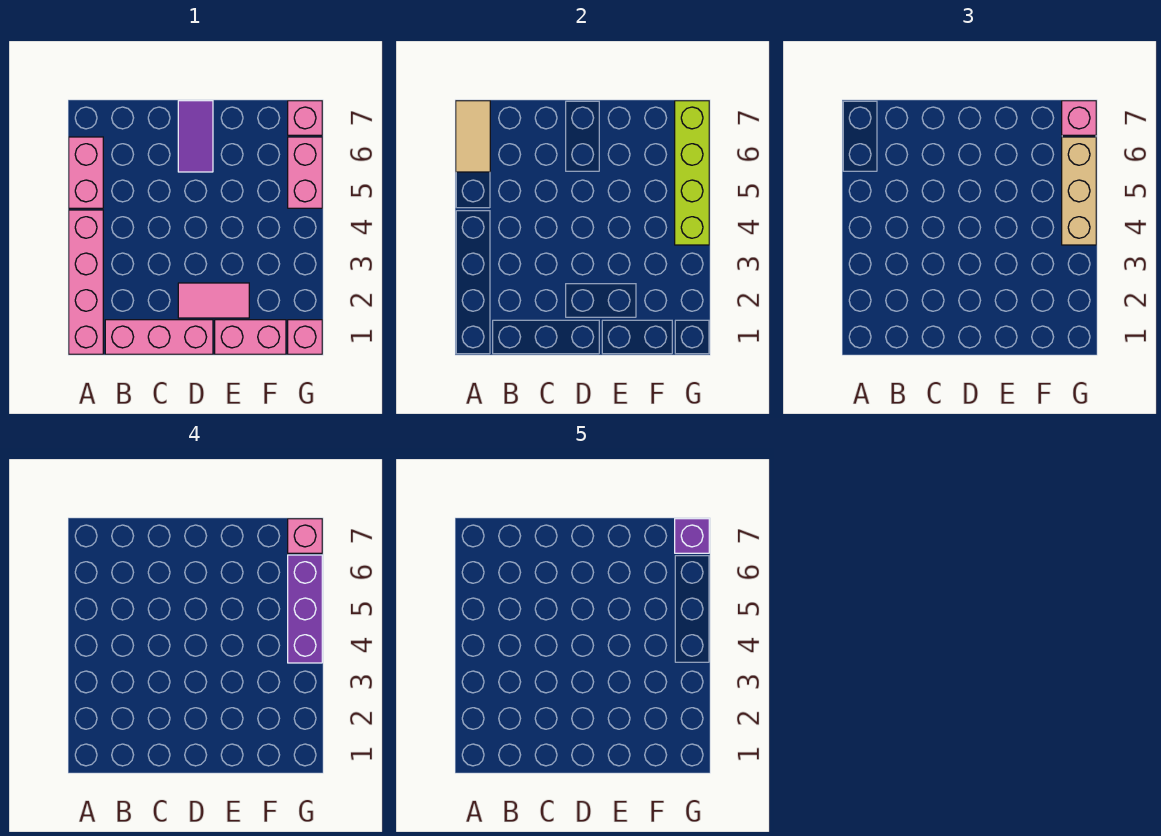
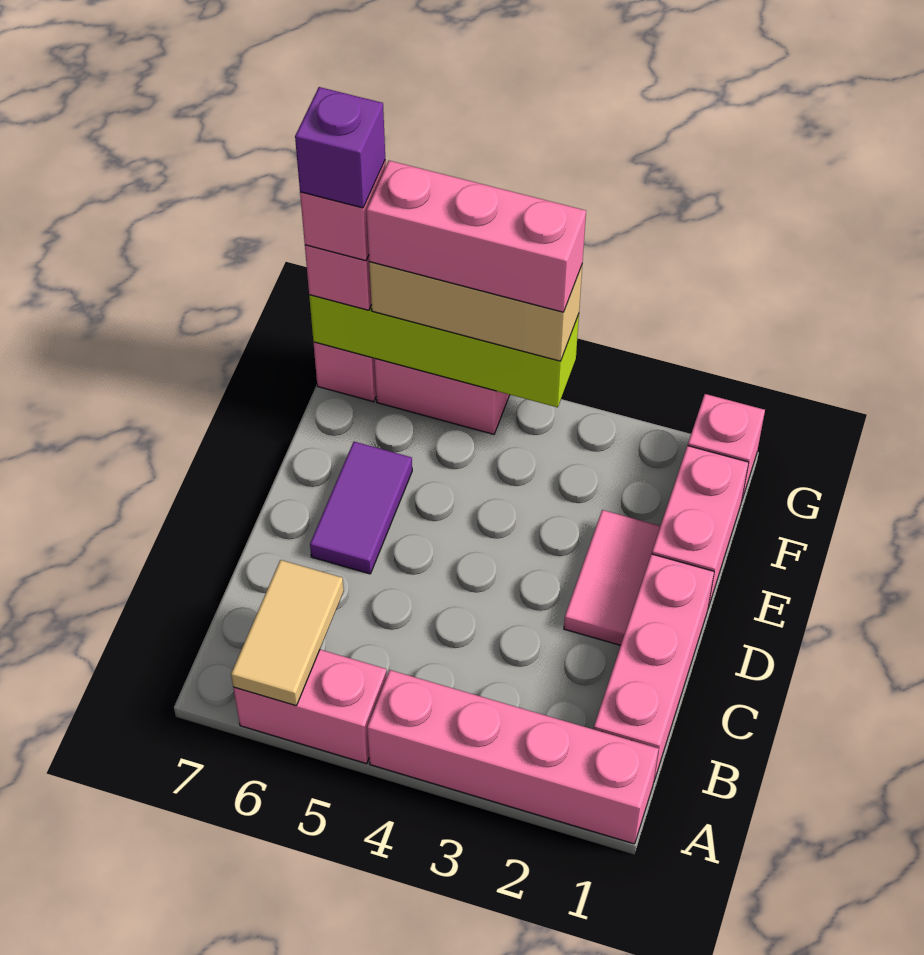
tan tile A6:A7 level 2 -> tan tile A6:B6 level 2
purple tile D6:D7 level 1 -> purple tile D6:E6 level 1
purple brick G4:G6 level 4 -> pink brick G4:G6 level 4

